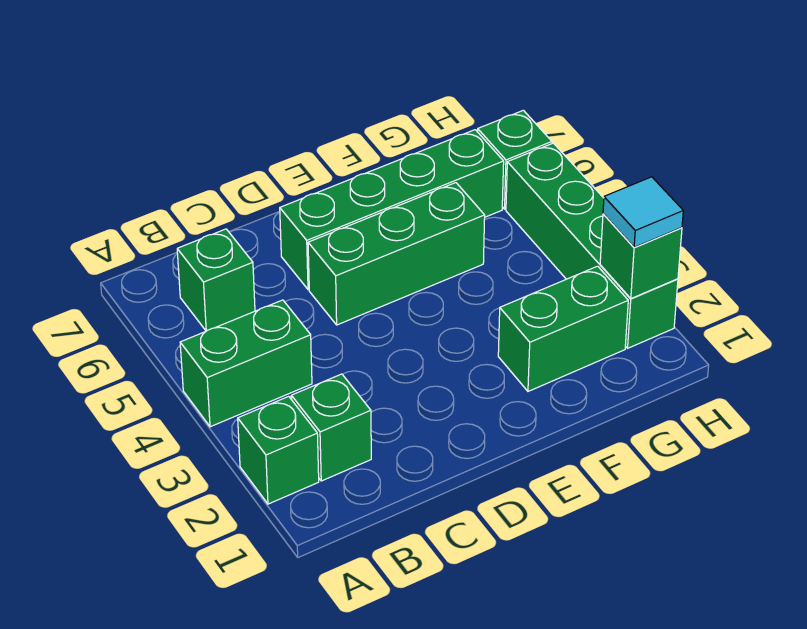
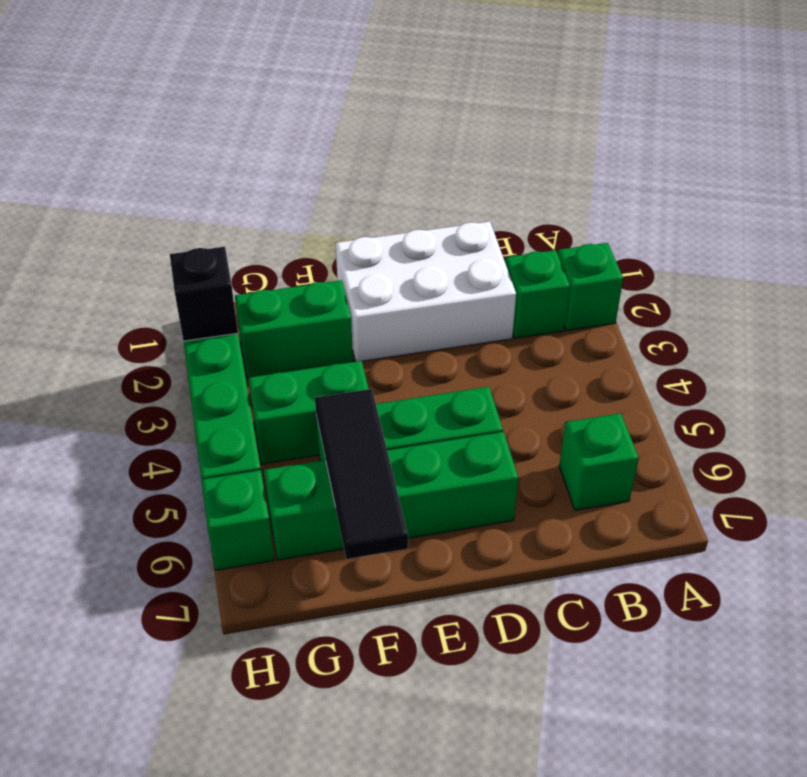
green brick A4:B4 level 1 -> green brick F4:G4 level 1
none -> white brick C1:E2 level 1
none -> black tile F5:F7 level 2
green brick H2 level 2 -> black brick H2 level 2
cyan tile H2 level 3 -> none

